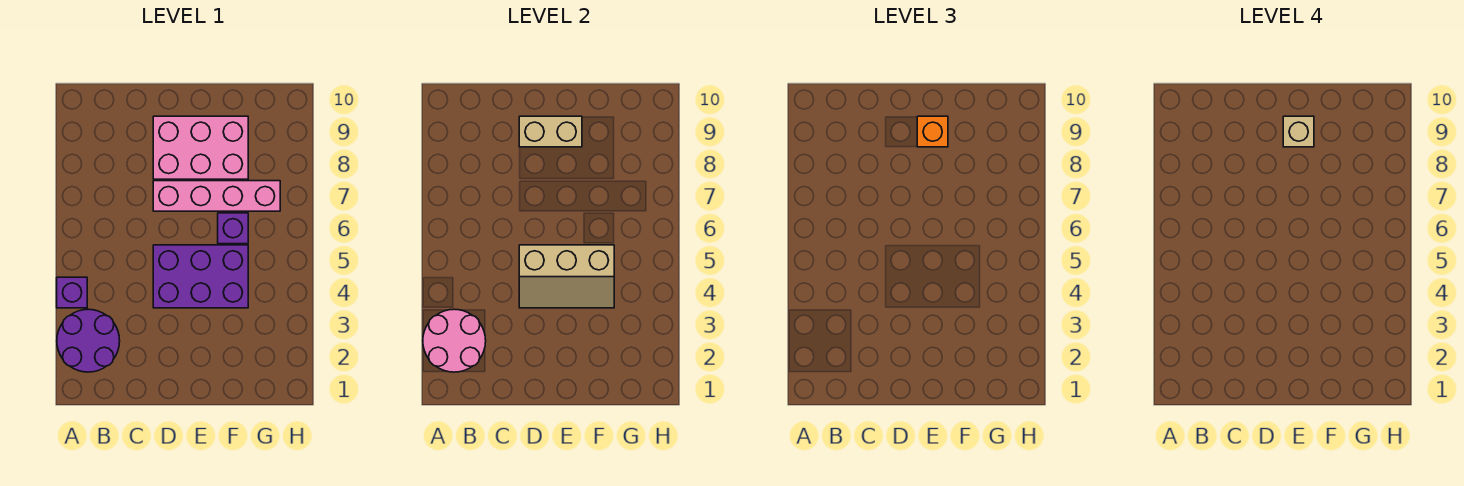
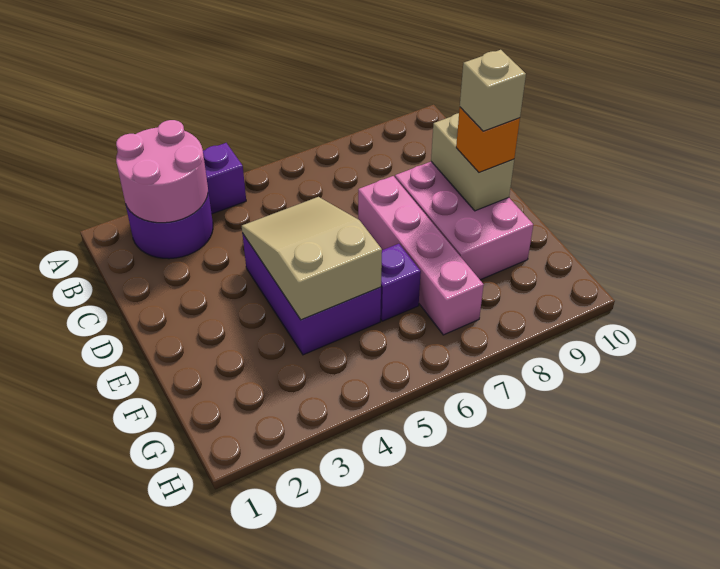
tan slope D4:F5 level 2 top 5 -> tan slope D4:F5 level 2 top F

